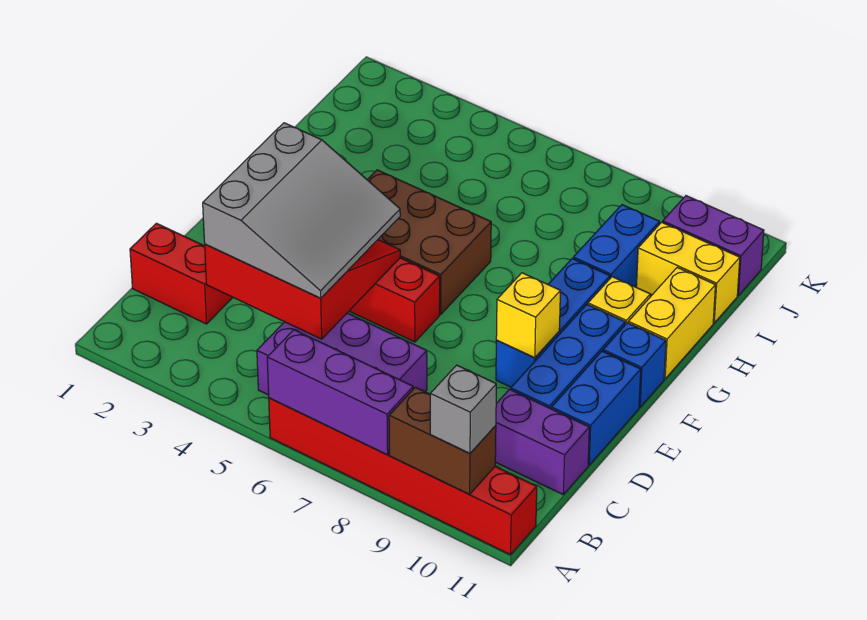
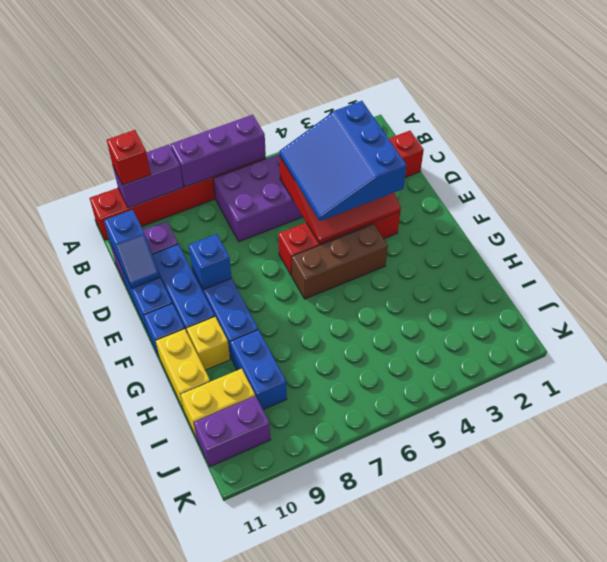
brown brick A9:A10 level 2 -> purple brick A9:A10 level 2
grey brick A10 level 3 -> red brick A10 level 3
grey slope C3:E5 level 3 top 3 -> blue slope C3:E5 level 3 top 3
none -> blue slope C11:D11 level 2 top C
yellow brick E9 level 2 -> blue brick E9 level 2
brown brick F4:G6 level 1 -> brown brick F4:F6 level 1

